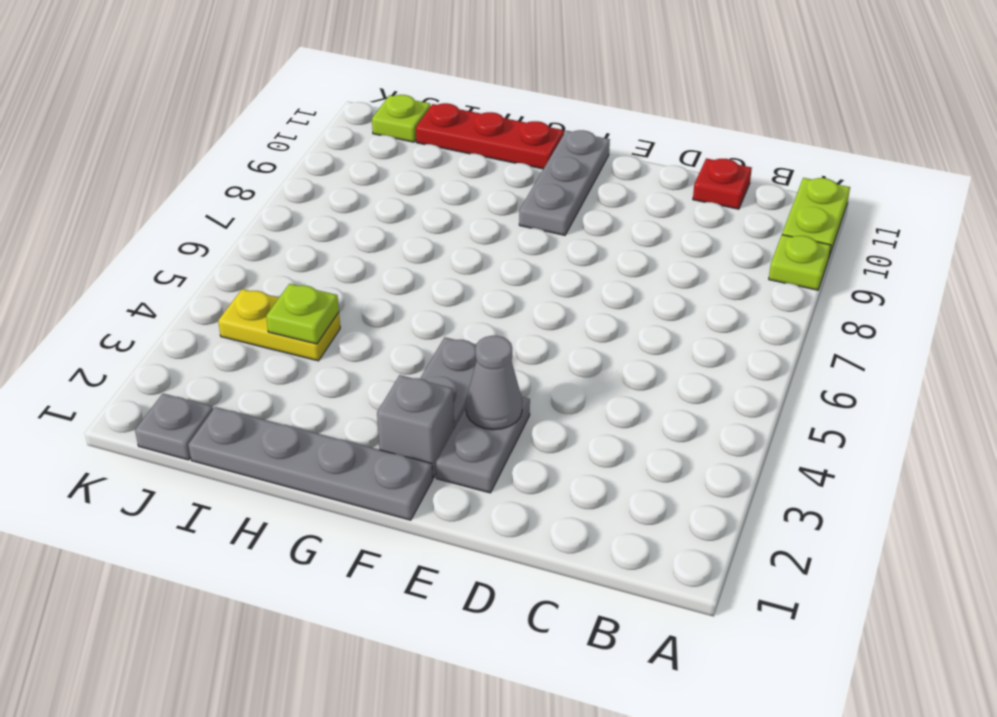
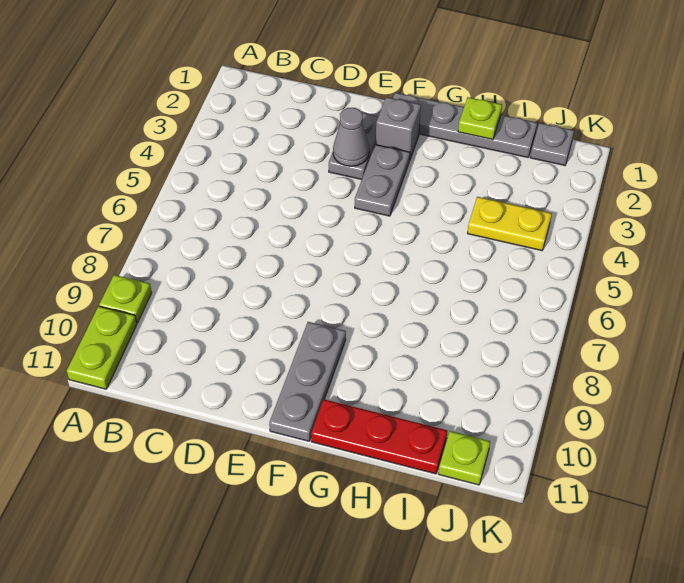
red plate C11 level 1 -> none
lime plate I4 level 2 -> lime plate H1 level 2

